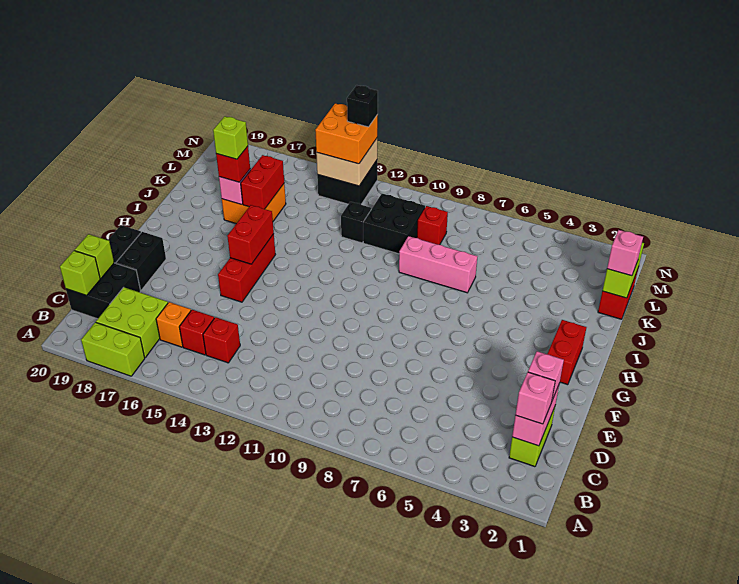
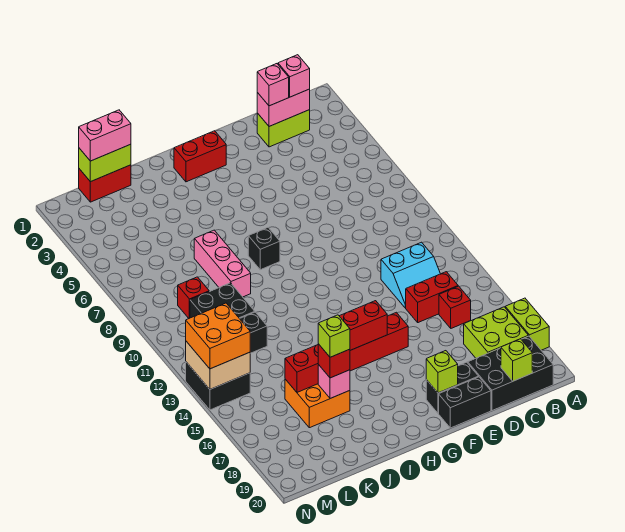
none -> cyan slope C12:D13 level 1 top 12
red brick C14 level 1 -> red brick C14:D14 level 1
orange brick C16 level 1 -> none
black brick C19:D20 level 1 -> black brick B19:D20 level 1
lime brick D20 level 2 -> lime brick F19 level 2
pink brick K1 level 3 -> pink brick K1:L1 level 3
black brick N13 level 4 -> black brick H8 level 1

